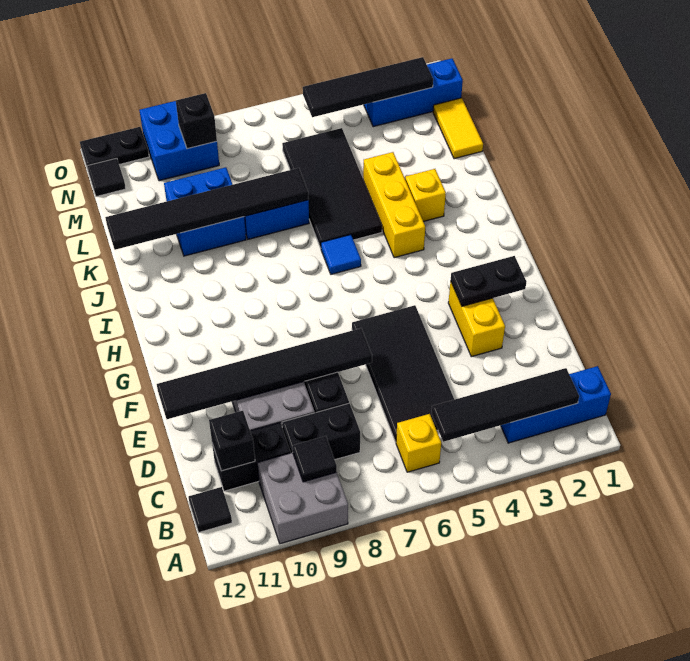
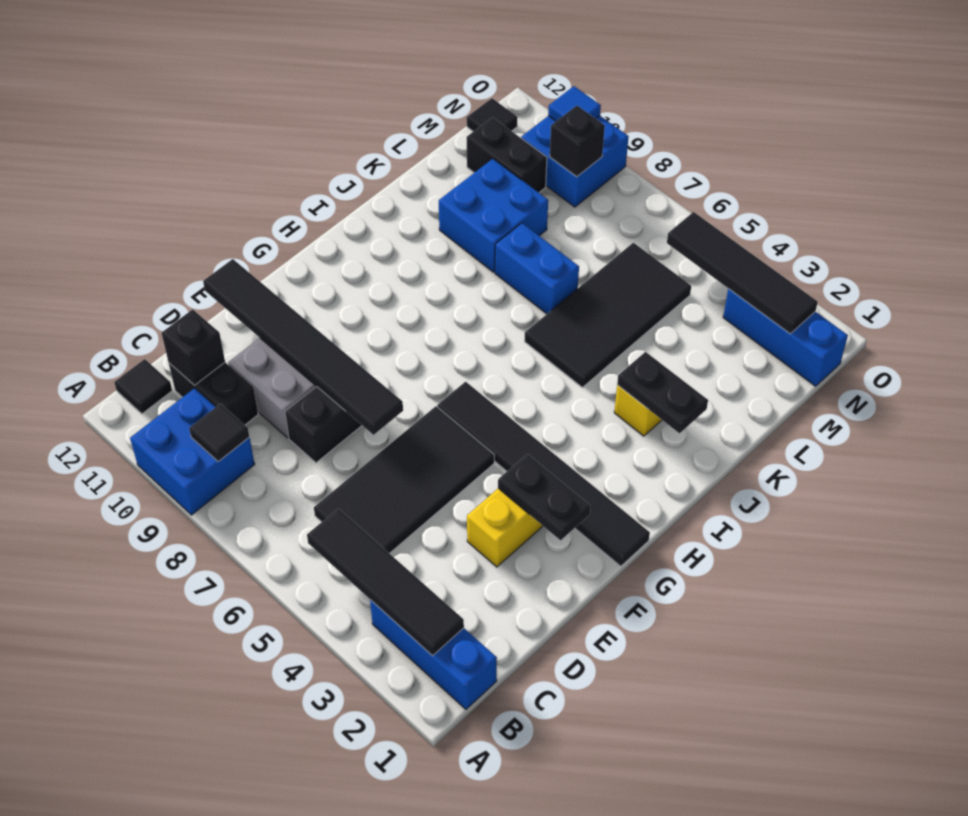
grey brick A9:B10 level 1 -> blue brick A9:B10 level 1
yellow brick B6 level 1 -> none
black brick C8:C9 level 1 -> black brick M10:M11 level 1
yellow brick I4:K4 level 1 -> none
blue tile I6 level 1 -> blue tile O10 level 2
black tile K7:K12 level 2 -> black tile G1:G6 level 1
yellow tile L1:M1 level 1 -> none
black plate O11:O12 level 1 -> black plate J2:J3 level 2

